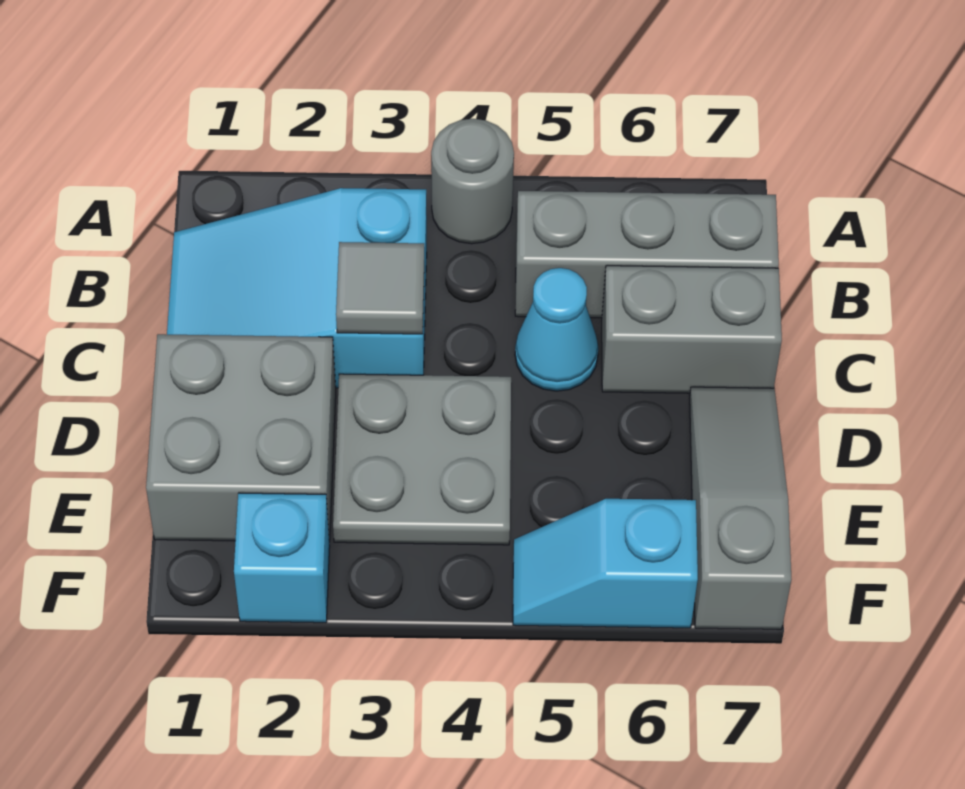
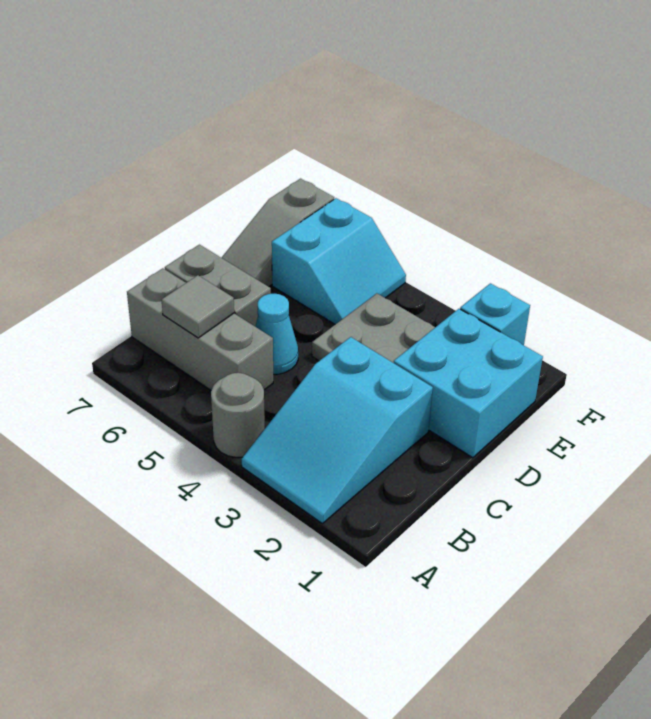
cyan slope B1:C3 level 1 top 3 -> cyan slope A2:C3 level 1 top C
grey tile C3 level 2 -> grey tile B6 level 2
grey brick D1:E2 level 1 -> cyan brick D1:E2 level 1
cyan slope F5:F6 level 1 top 6 -> cyan slope E5:F6 level 1 top 6

